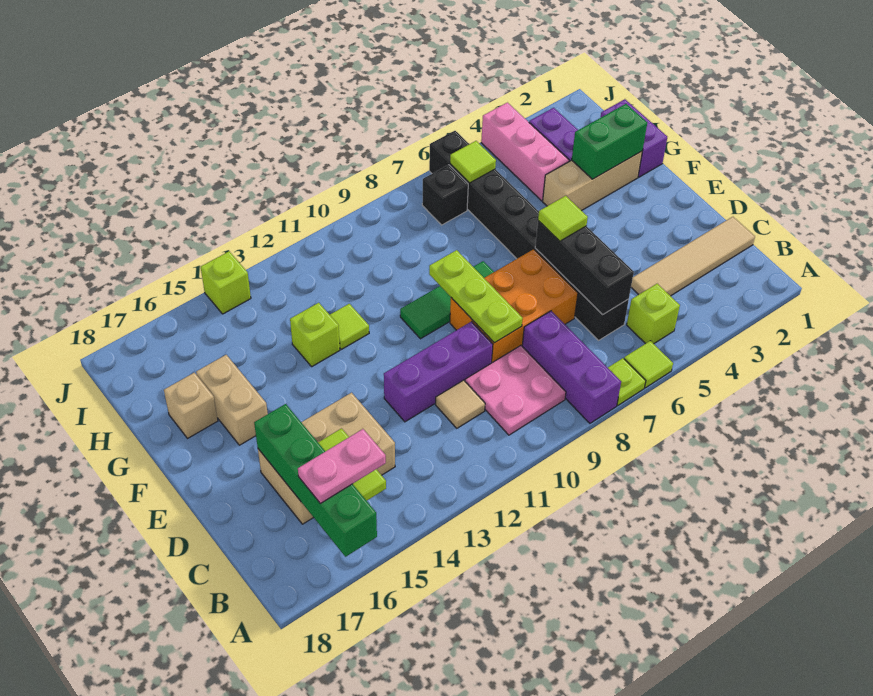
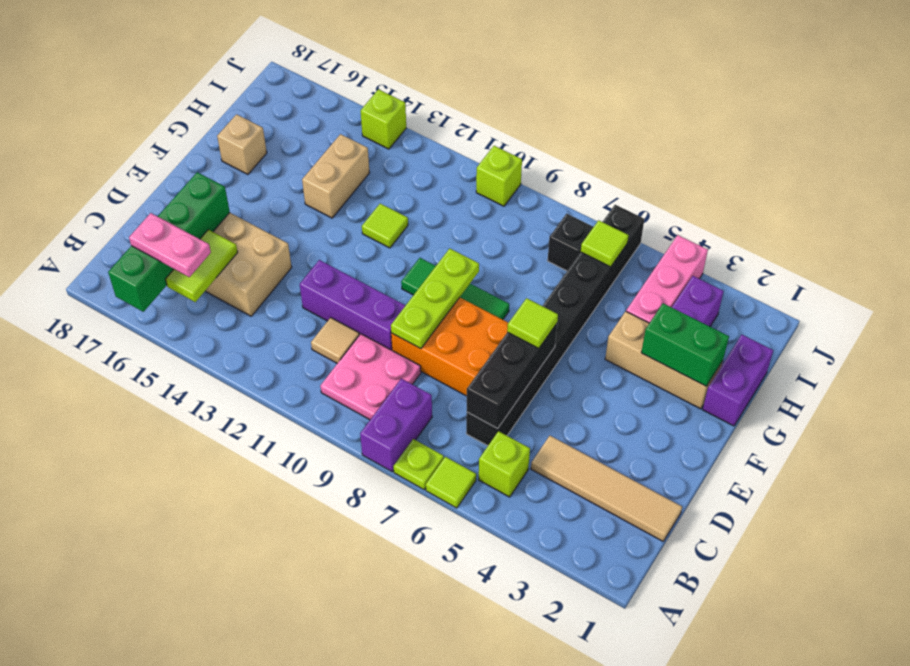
purple brick A8:C8 level 1 -> purple brick A8:B8 level 1
tan brick F16:G16 level 1 -> tan brick G14:H14 level 1
lime brick G13 level 1 -> lime brick J10 level 1

